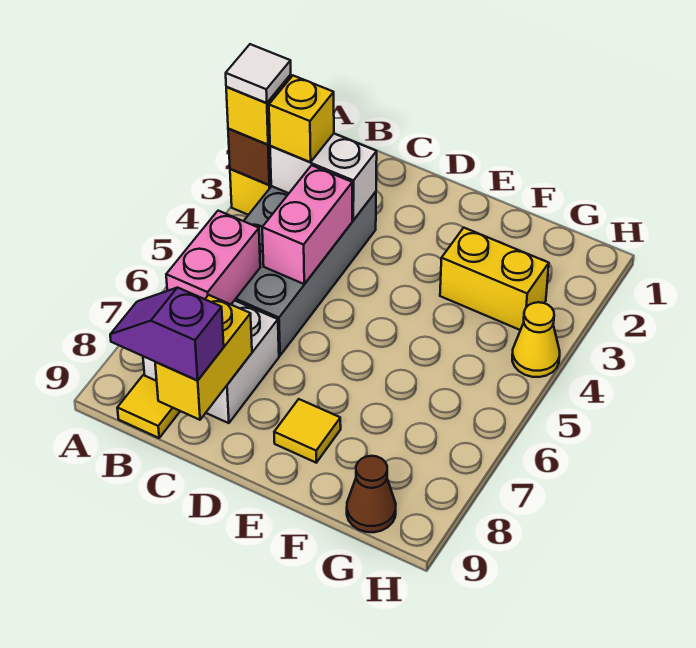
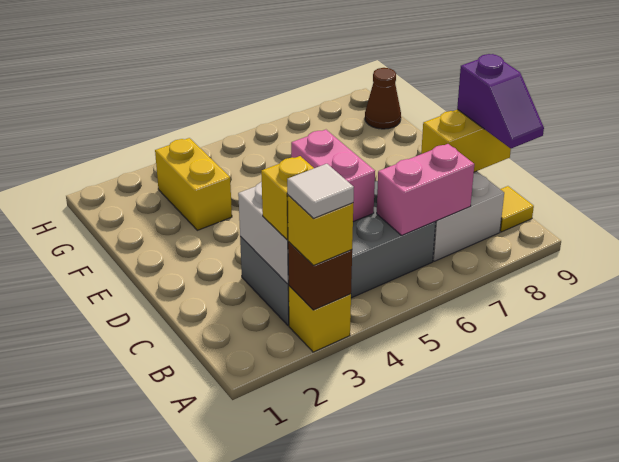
pink brick C4:C5 level 2 -> pink brick C5:D5 level 2
yellow tile E8 level 1 -> none
yellow cone H4 level 1 -> none

